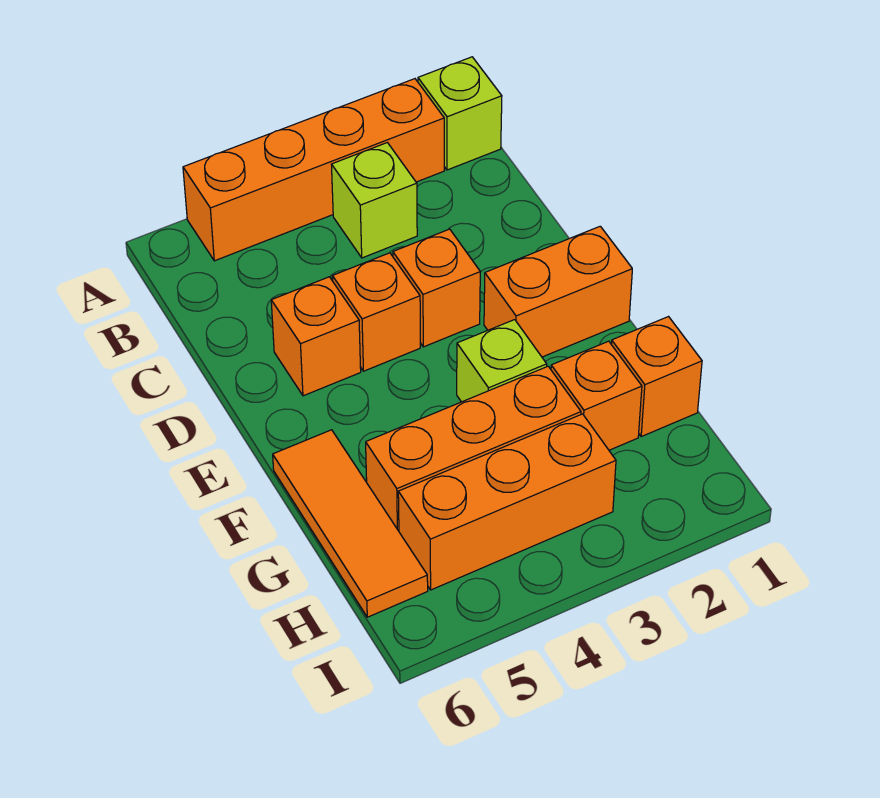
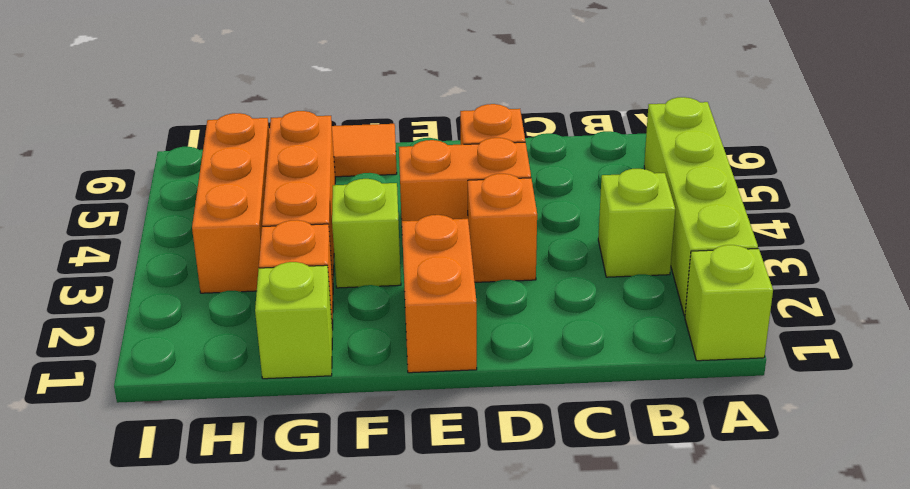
orange brick A2:A5 level 1 -> lime brick A2:A5 level 1
orange brick D4 level 1 -> orange brick D4:E4 level 1
orange brick G1 level 1 -> lime brick G1 level 1

